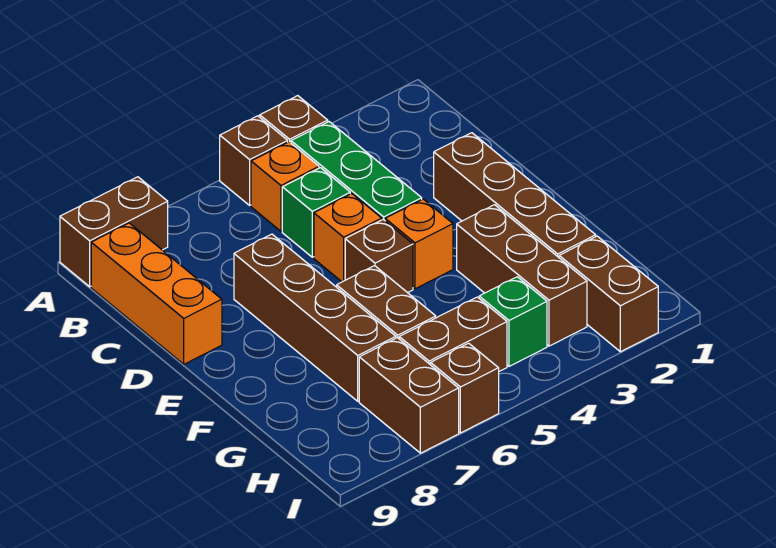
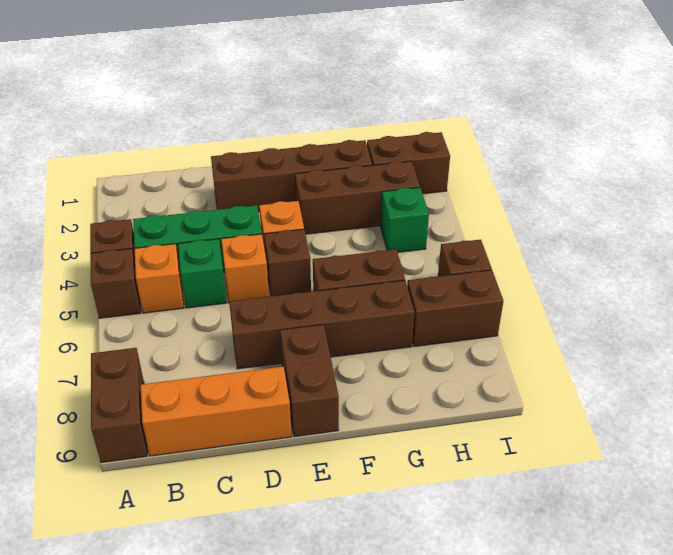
brown brick H5:H6 level 1 -> brown brick E8:E9 level 1

